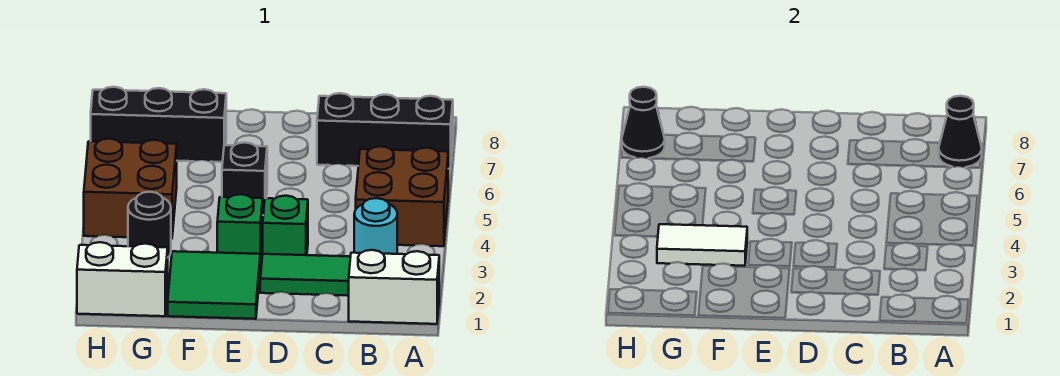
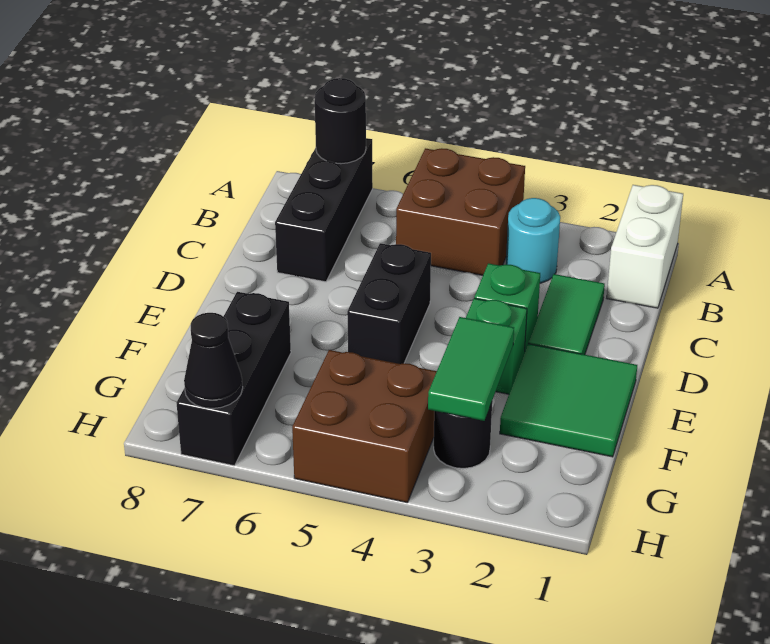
black cone A7 level 2 -> black round brick A7 level 2
black brick E5 level 1 -> black brick D5:E5 level 1
white tile F3:G3 level 2 -> green tile F3:G3 level 2
white brick G1:H1 level 1 -> none

